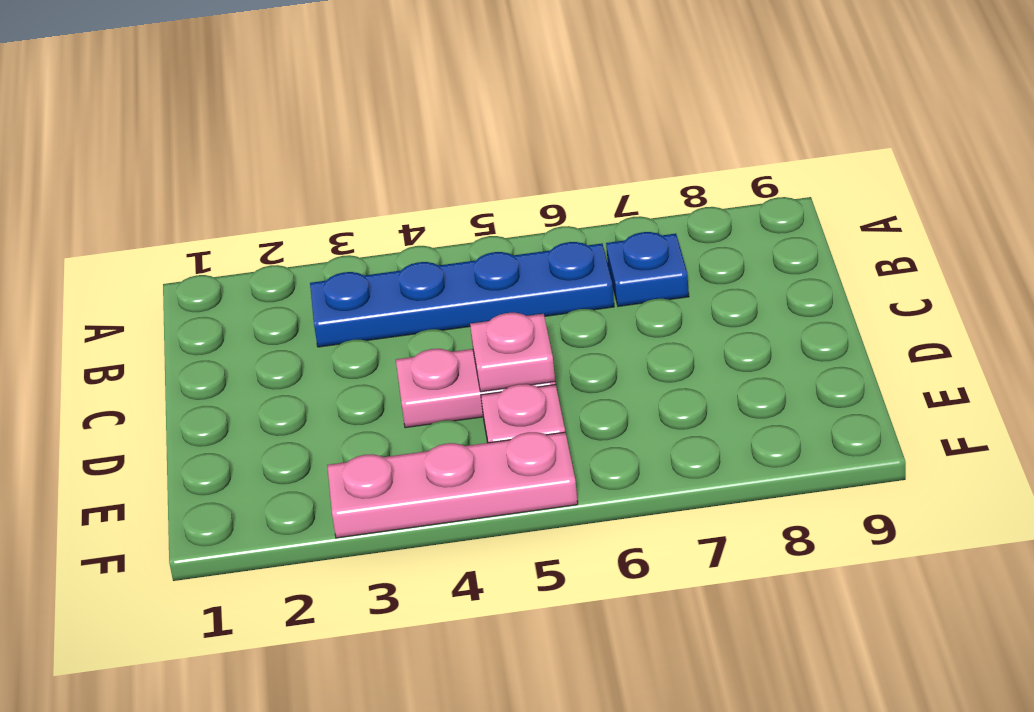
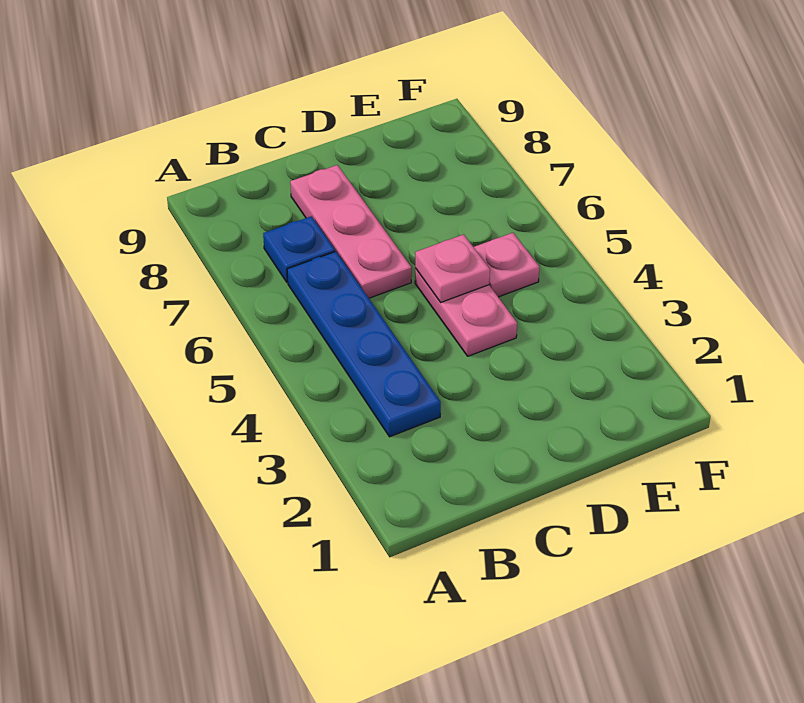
pink plate F3:F5 level 1 -> pink plate C6:C8 level 1

